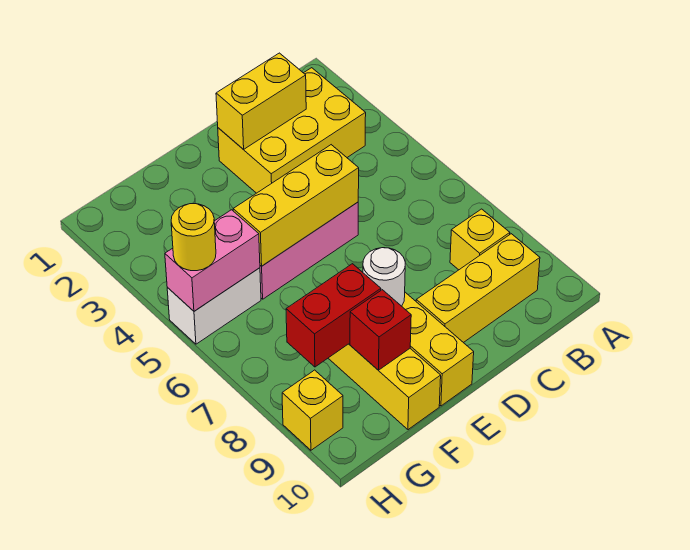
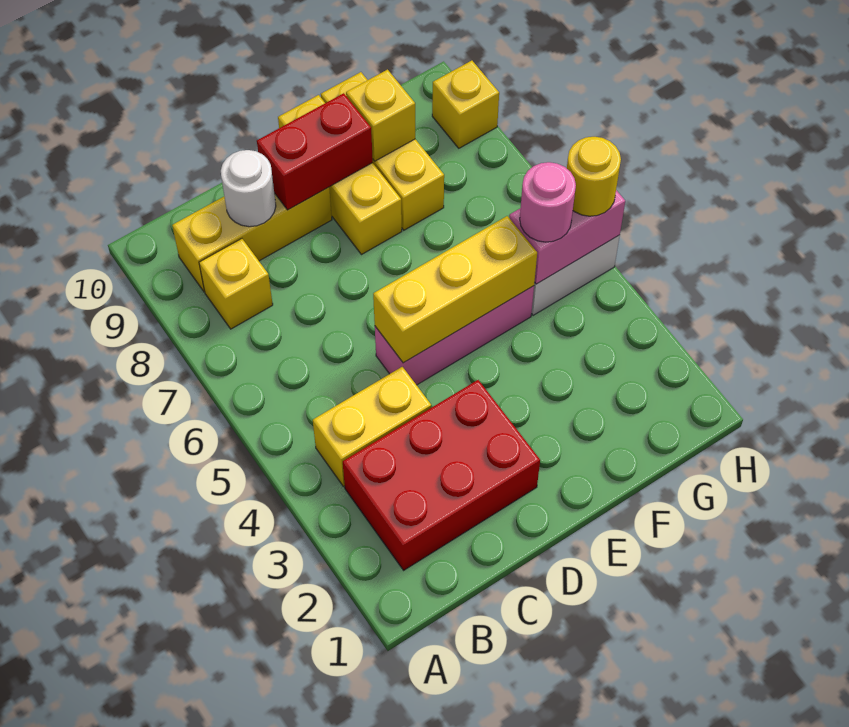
yellow brick B2:D3 level 1 -> red brick B2:D3 level 1
yellow brick C2:D2 level 2 -> yellow brick B4:C4 level 1
white round brick E8 level 2 -> white round brick C9 level 2
red brick F8:G8 level 2 -> red brick D9:E9 level 2
red brick F9 level 2 -> yellow brick F9 level 2
none -> pink round brick G5 level 3

